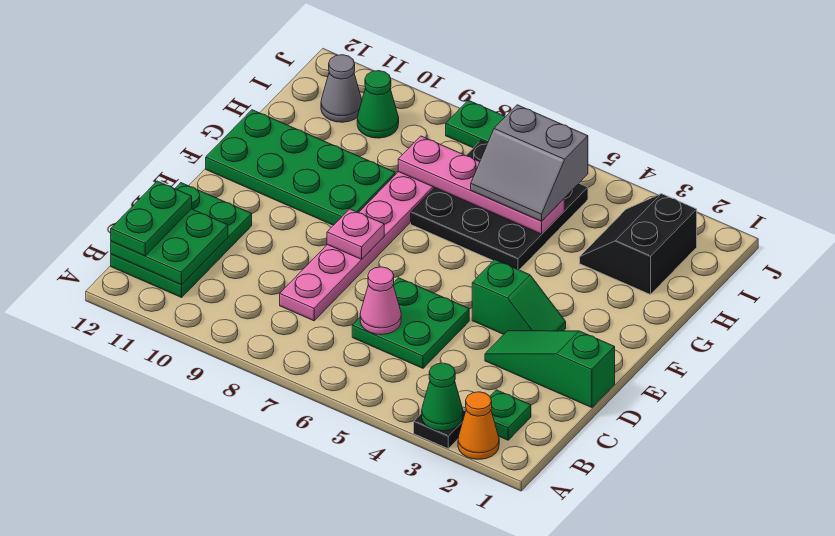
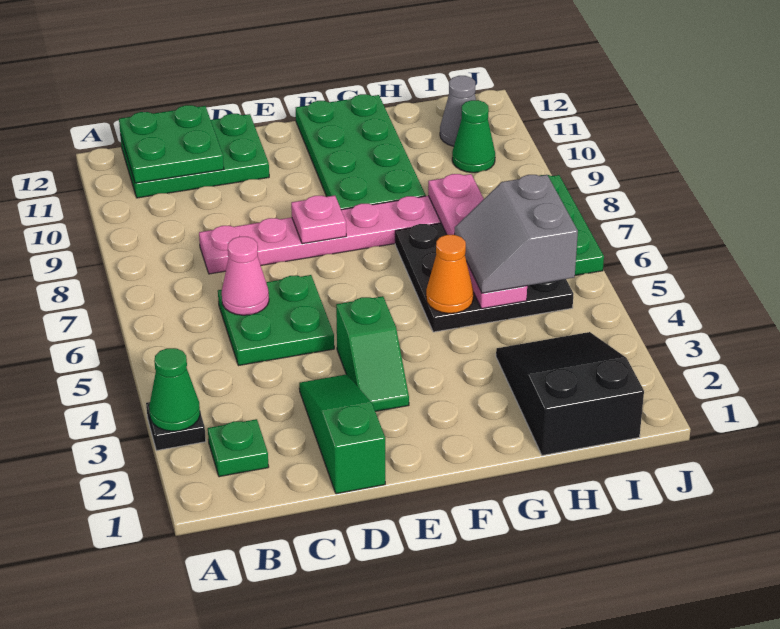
orange cone A2 level 1 -> orange cone G5 level 2
green plate B12:C12 level 3 -> none
black slope H2:I3 level 1 top 2 -> black slope H1:I3 level 1 top 1

